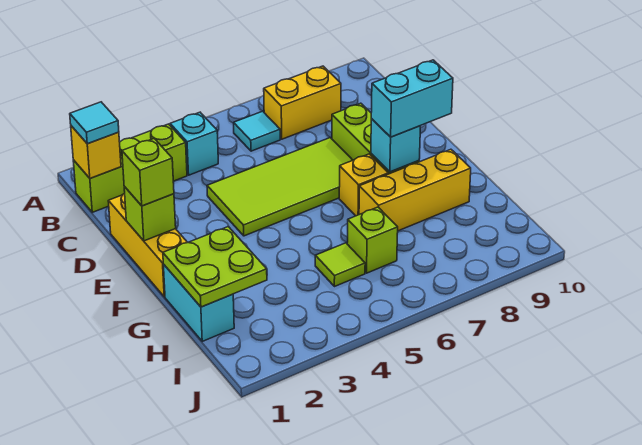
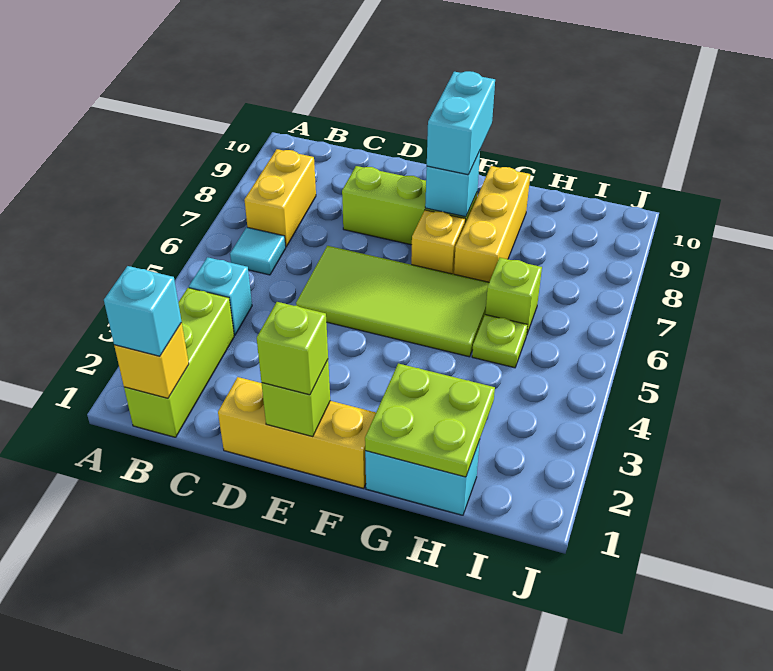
cyan tile B1 level 3 -> cyan brick B1 level 3
lime tile D4:E7 level 1 -> lime tile D5:G6 level 1
lime tile H5 level 1 -> lime plate H5 level 1

